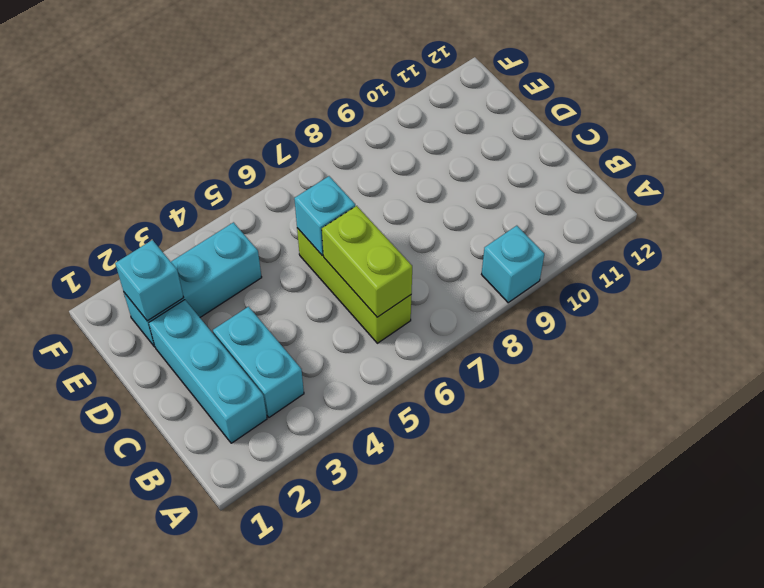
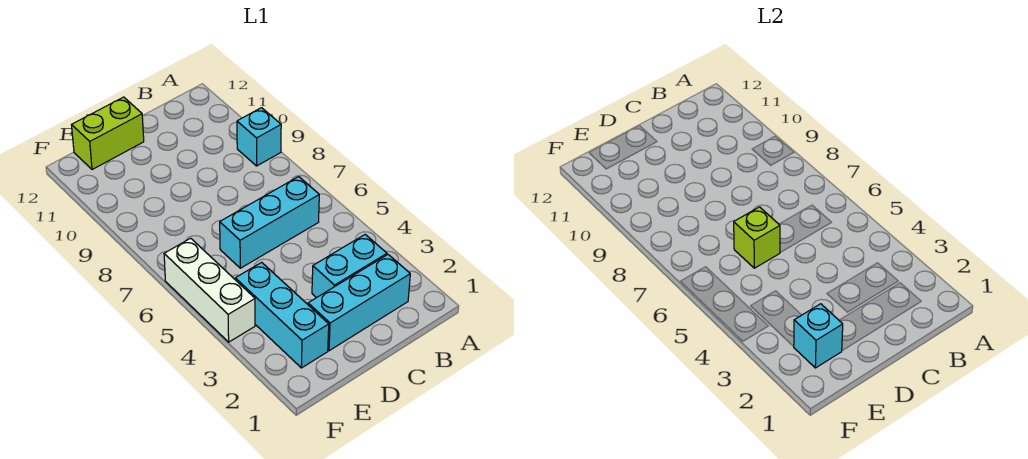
lime brick B6:D6 level 1 -> cyan brick B6:D6 level 1
lime brick B6:C6 level 2 -> lime brick D12:E12 level 1
cyan brick D6 level 2 -> lime brick D6 level 2
none -> white brick F4:F6 level 1

